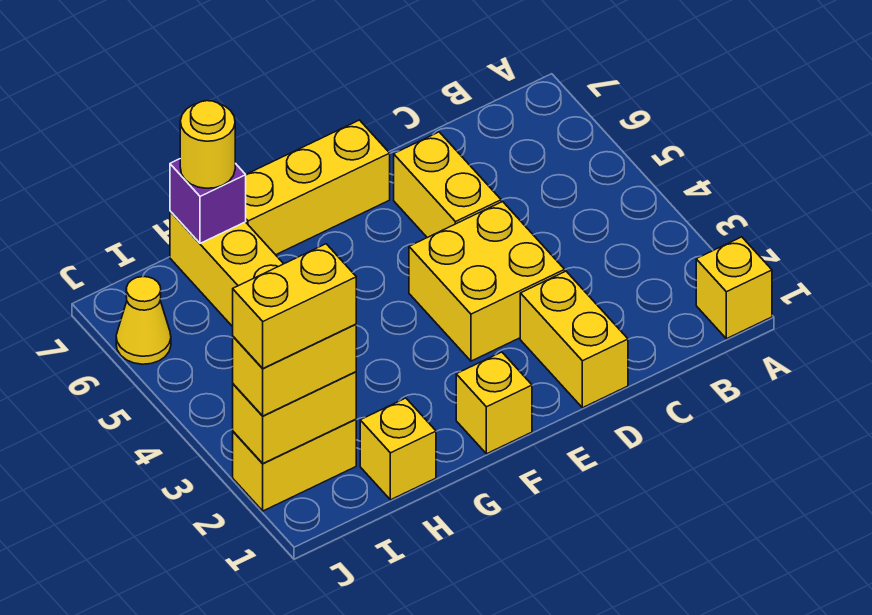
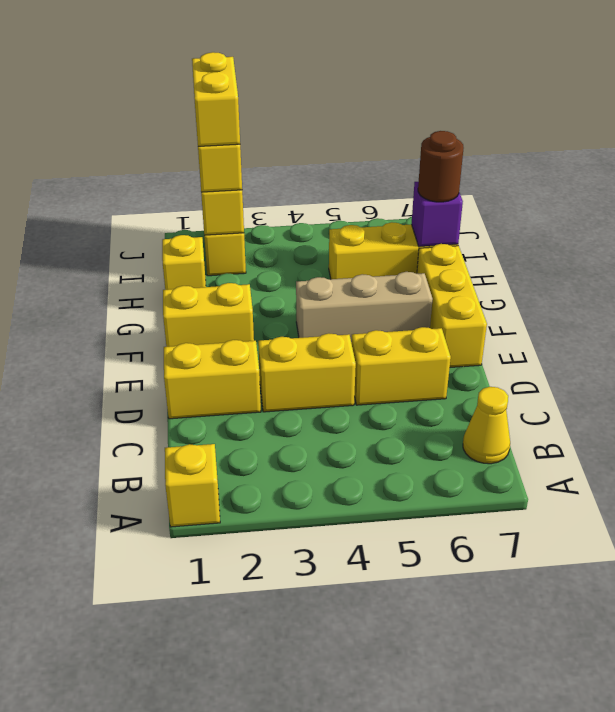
yellow brick D3:E4 level 1 -> yellow brick D3:D4 level 1
yellow brick F1 level 1 -> yellow brick F1:F2 level 1
none -> tan brick F4:F6 level 1
yellow round brick H7 level 3 -> brown round brick H7 level 3
yellow cone J6 level 1 -> yellow cone B7 level 1

